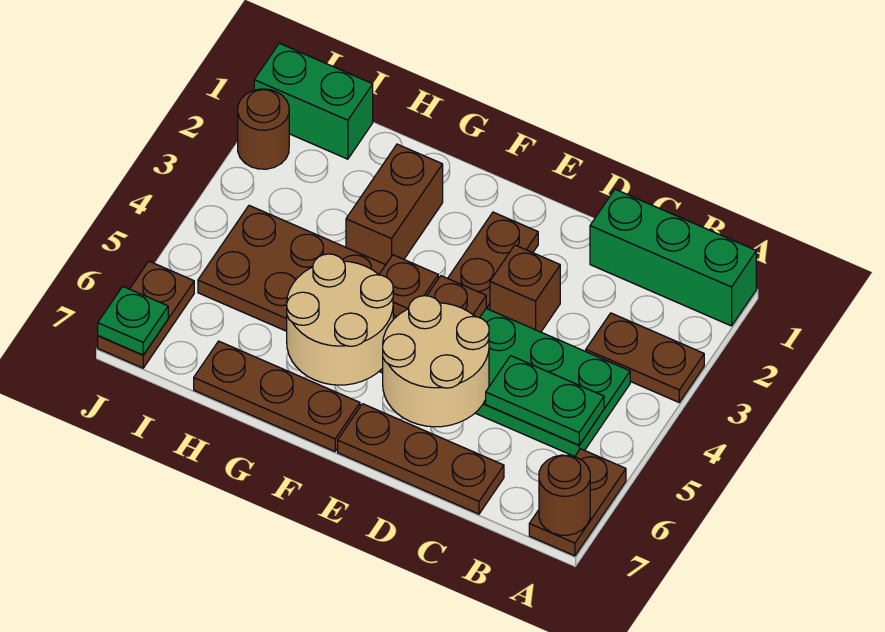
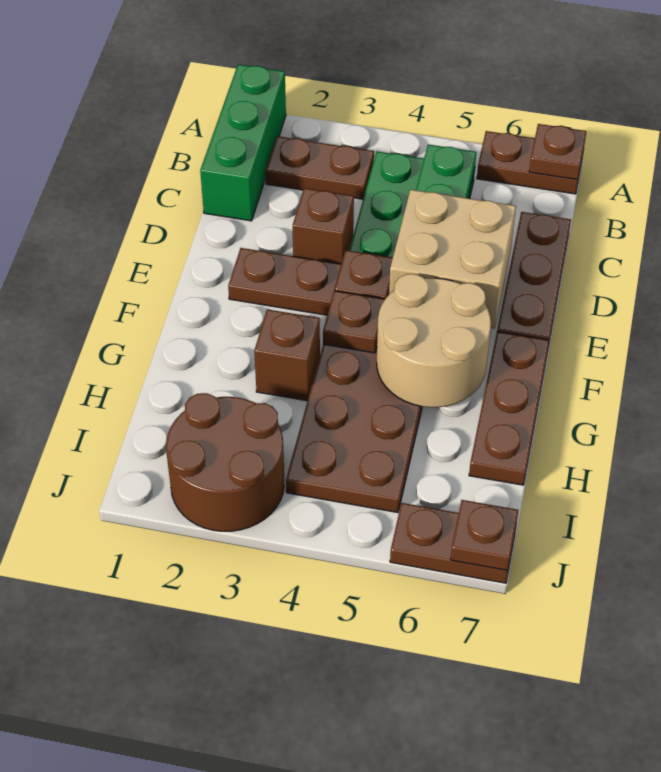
brown plate A3:B3 level 1 -> brown plate B2:B3 level 1
brown round brick A7 level 2 -> brown plate A7 level 2
tan round brick D5:E6 level 2 -> tan brick D5:E6 level 2
brown brick G2:G3 level 1 -> brown brick G3 level 1
green brick I1:J1 level 1 -> none
brown round brick J2 level 1 -> brown round brick I2:J3 level 1
green plate J7 level 2 -> brown plate J7 level 2

